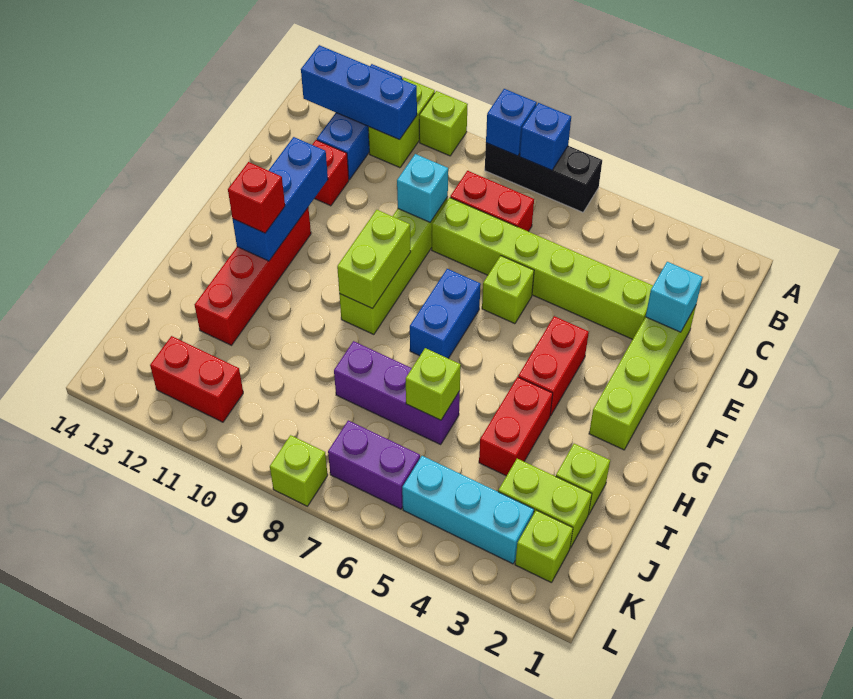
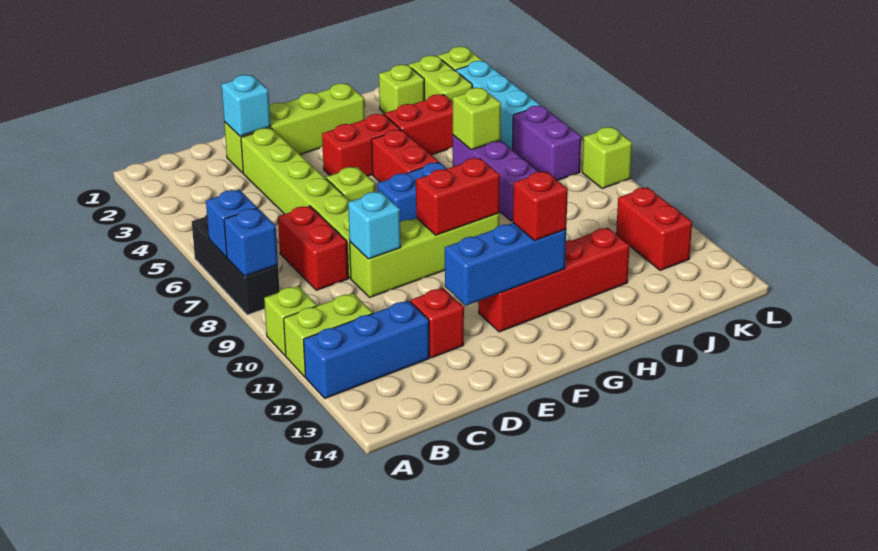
blue brick B11:B13 level 2 -> none
lime brick F9:G9 level 2 -> red brick F9:G9 level 2
none -> red brick G5:G6 level 1

